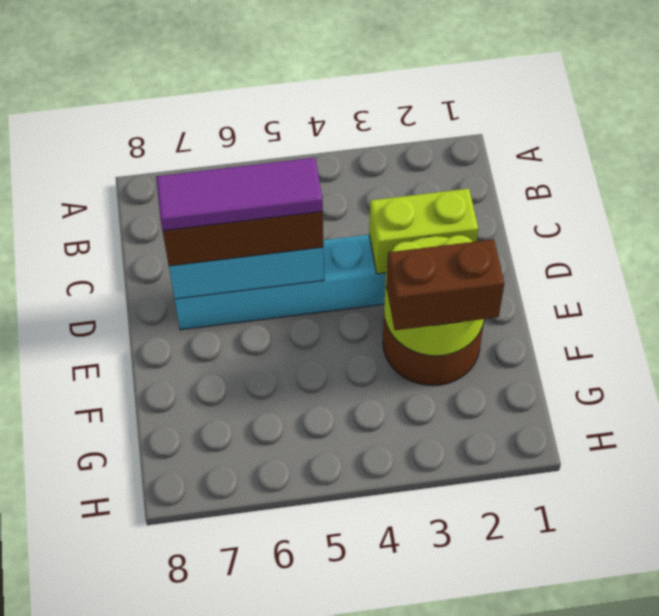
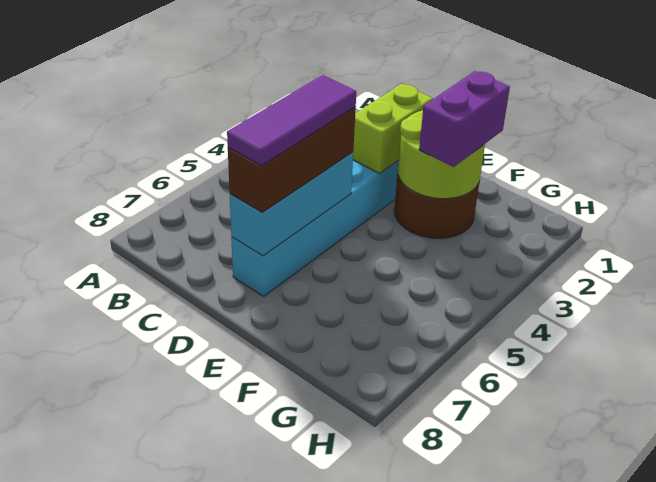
brown brick F2:F3 level 3 -> purple brick F2:F3 level 3

